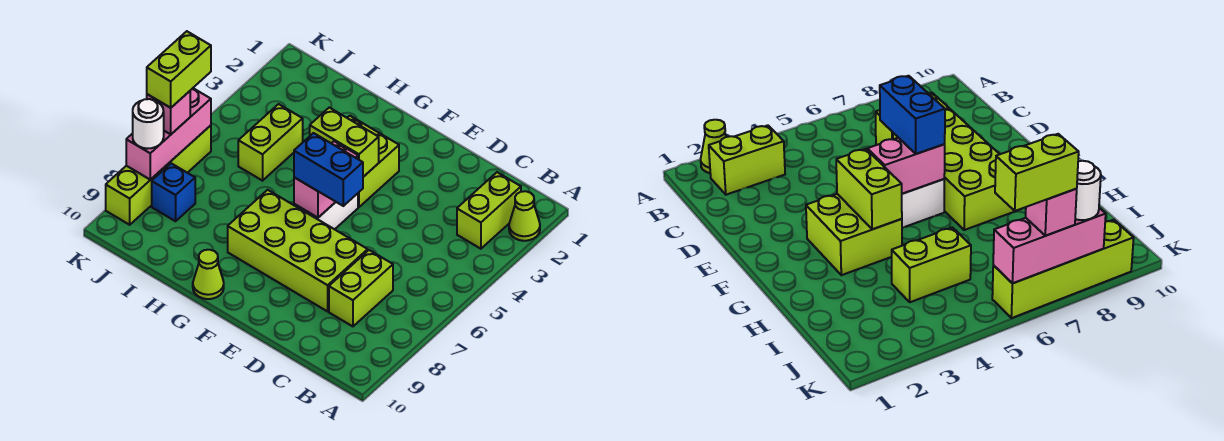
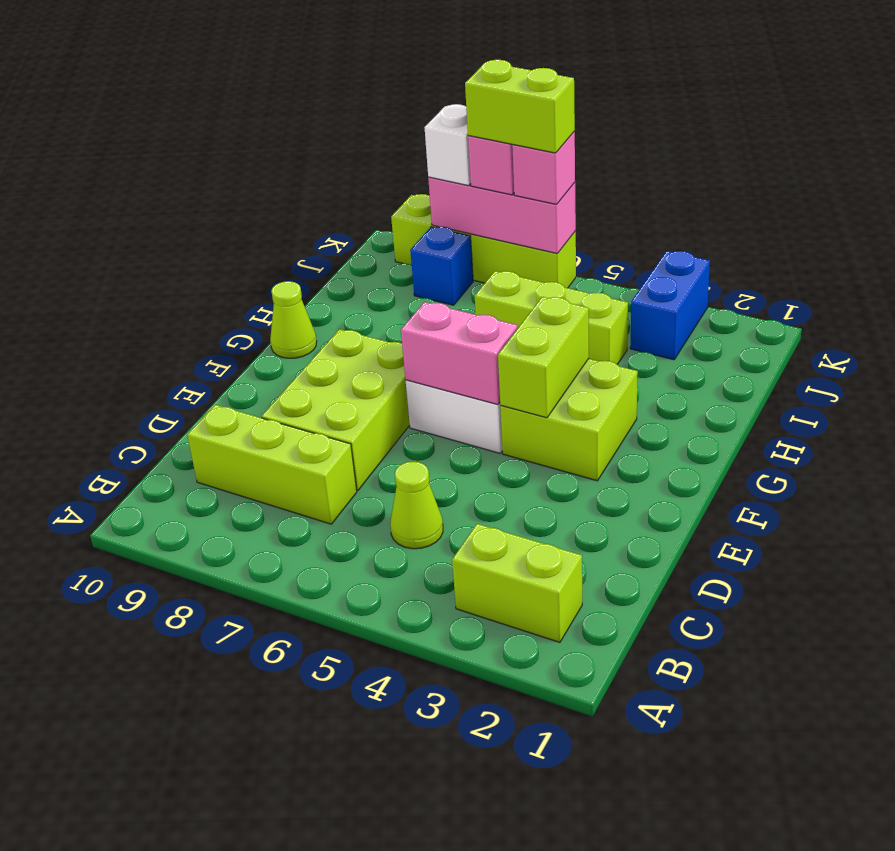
lime cone A2 level 1 -> lime cone C5 level 1
lime brick C7:C8 level 1 -> lime brick C7:C9 level 1
lime brick D7:G8 level 1 -> lime brick D7:F8 level 1
blue brick E6:F6 level 3 -> blue brick J3:K3 level 1
lime brick I4:I5 level 1 -> lime brick I4:I6 level 1
none -> pink brick K6 level 3
white round brick K8 level 3 -> white brick K8 level 3

